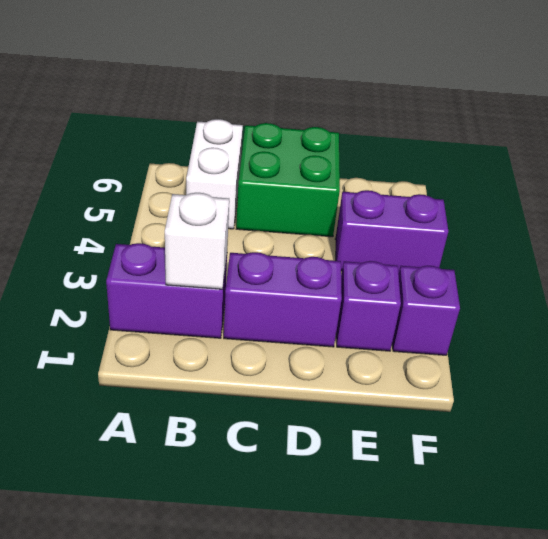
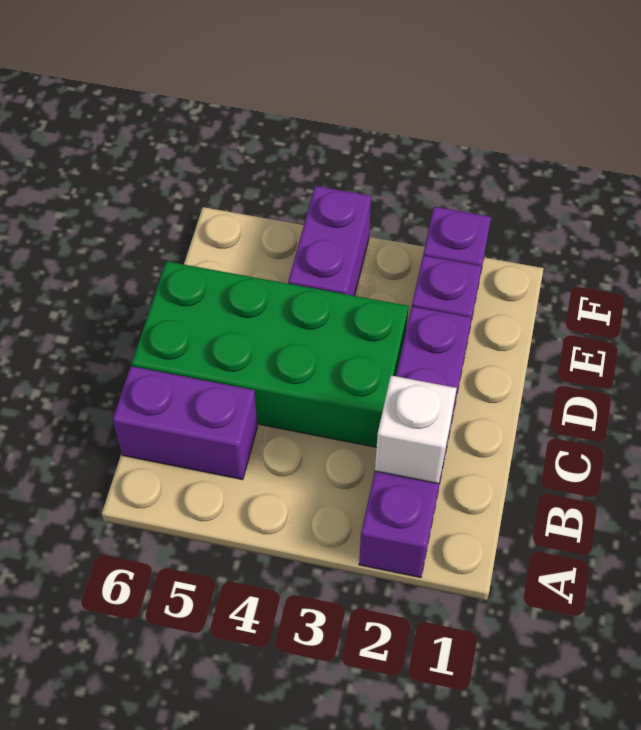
white brick B5:B6 level 1 -> purple brick B5:B6 level 1
green brick C5:D6 level 1 -> green brick C3:D6 level 1

